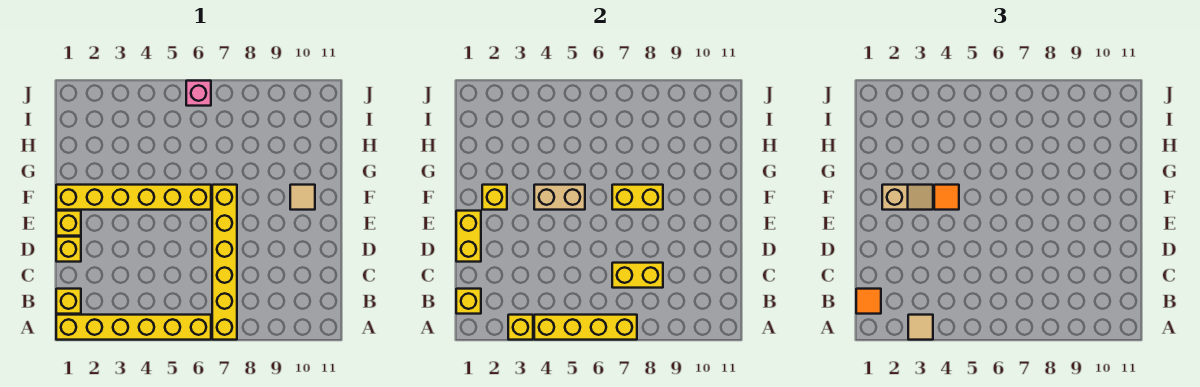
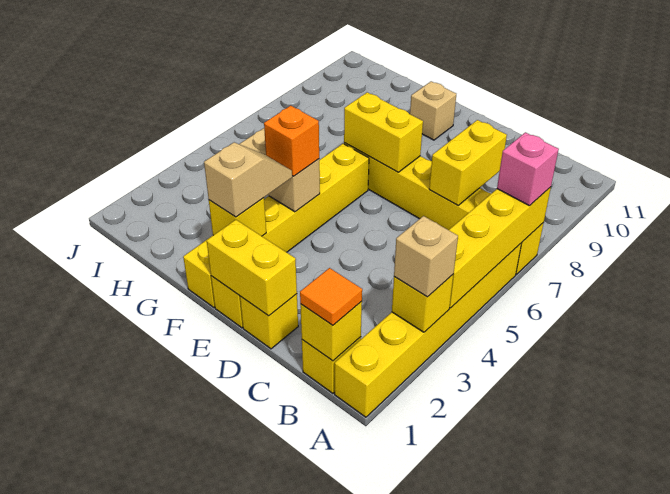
tan tile A3 level 3 -> tan brick A3 level 3
tan brick F4:F5 level 2 -> tan brick F4:G4 level 2
orange tile F4 level 3 -> orange brick F4 level 3
yellow brick F7:F8 level 2 -> yellow brick E7:F7 level 2
tan tile F10 level 1 -> tan brick F10 level 1
pink brick J6 level 1 -> pink brick A7 level 3

